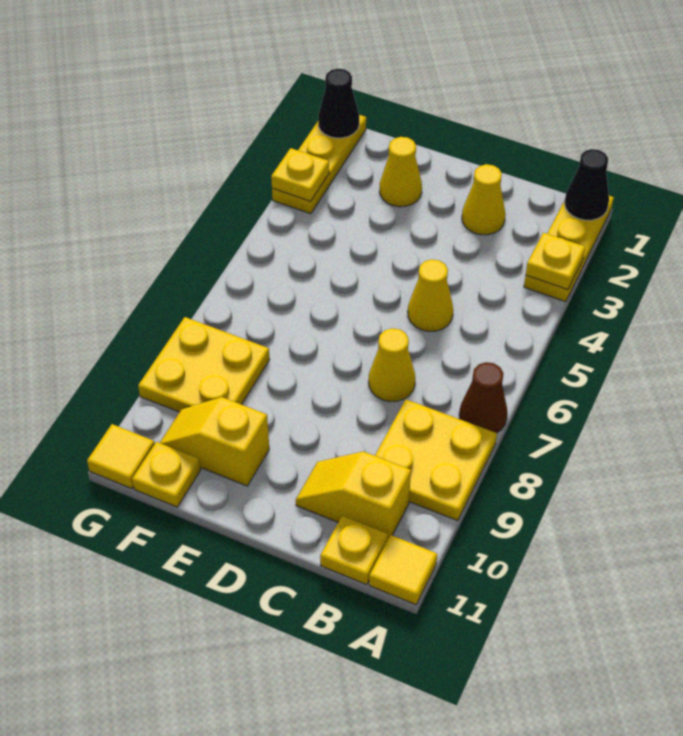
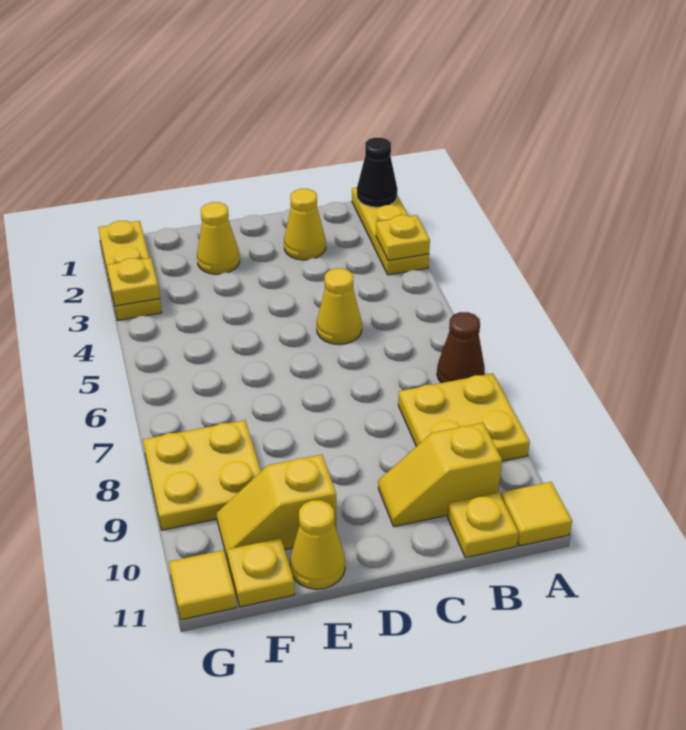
yellow cone C7 level 1 -> yellow cone E11 level 1
black cone G1 level 2 -> none

